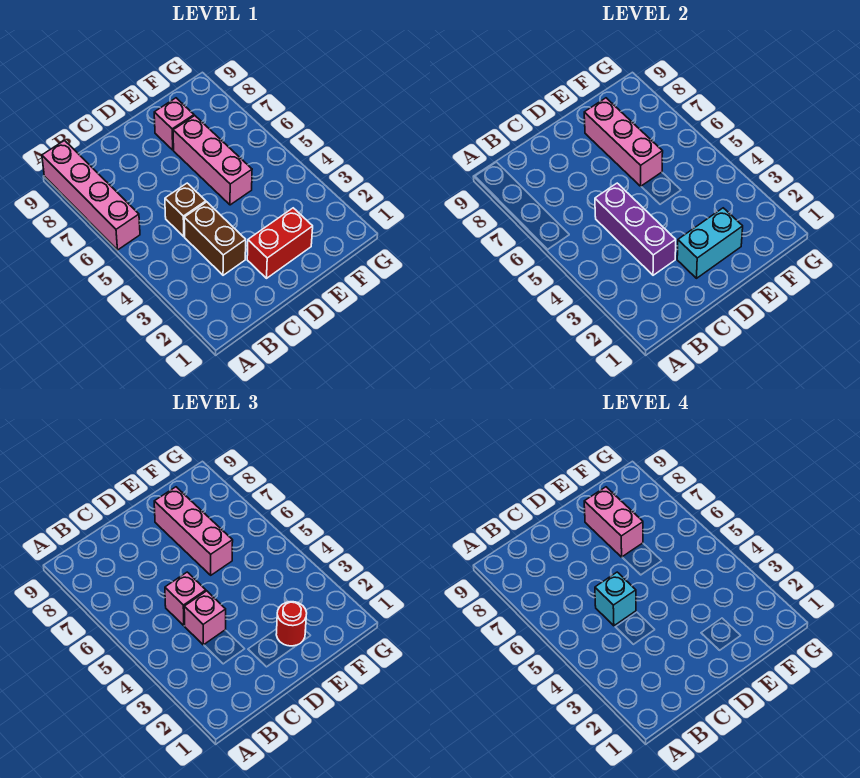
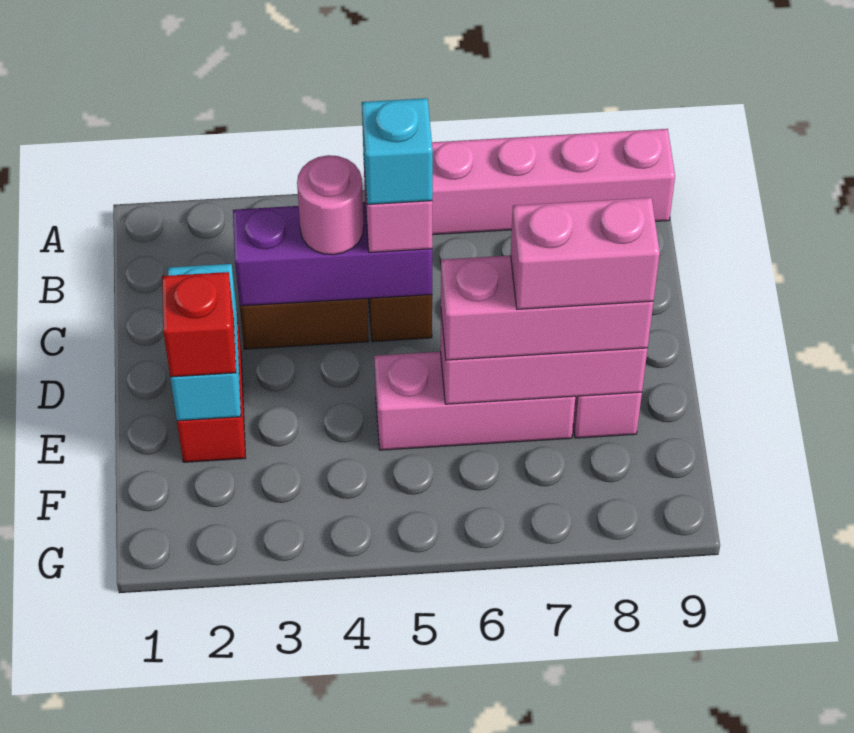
pink brick C4 level 3 -> pink round brick C4 level 3
red round brick E2 level 3 -> red brick E2 level 3

